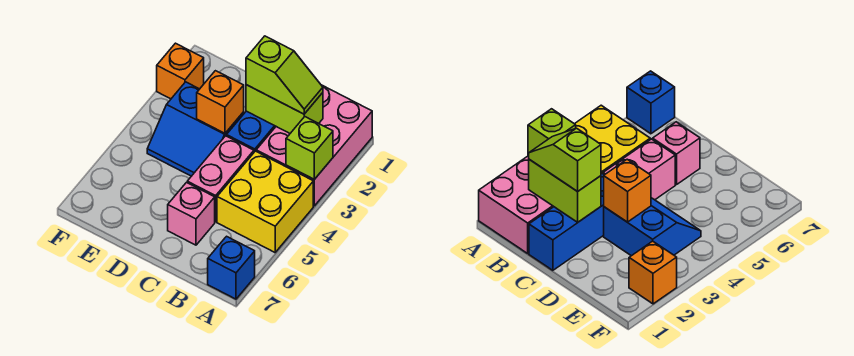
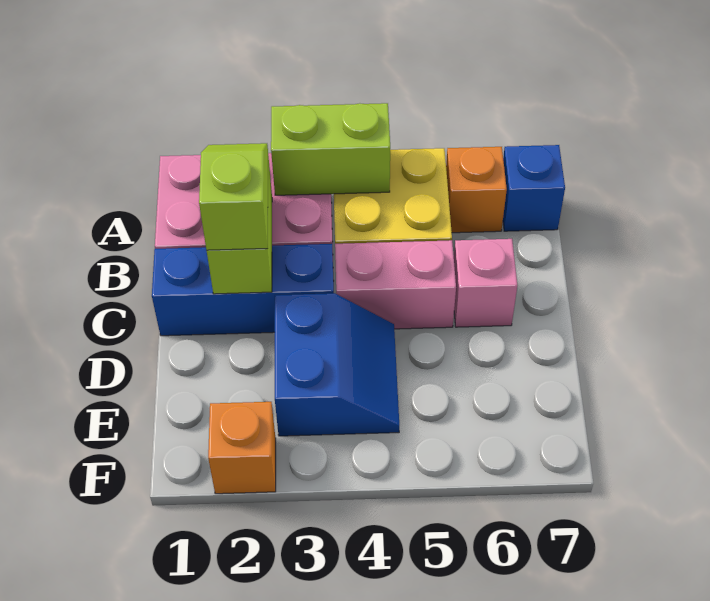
lime brick A3 level 2 -> lime brick A3:A4 level 2
orange brick D3 level 2 -> orange brick A6 level 1

